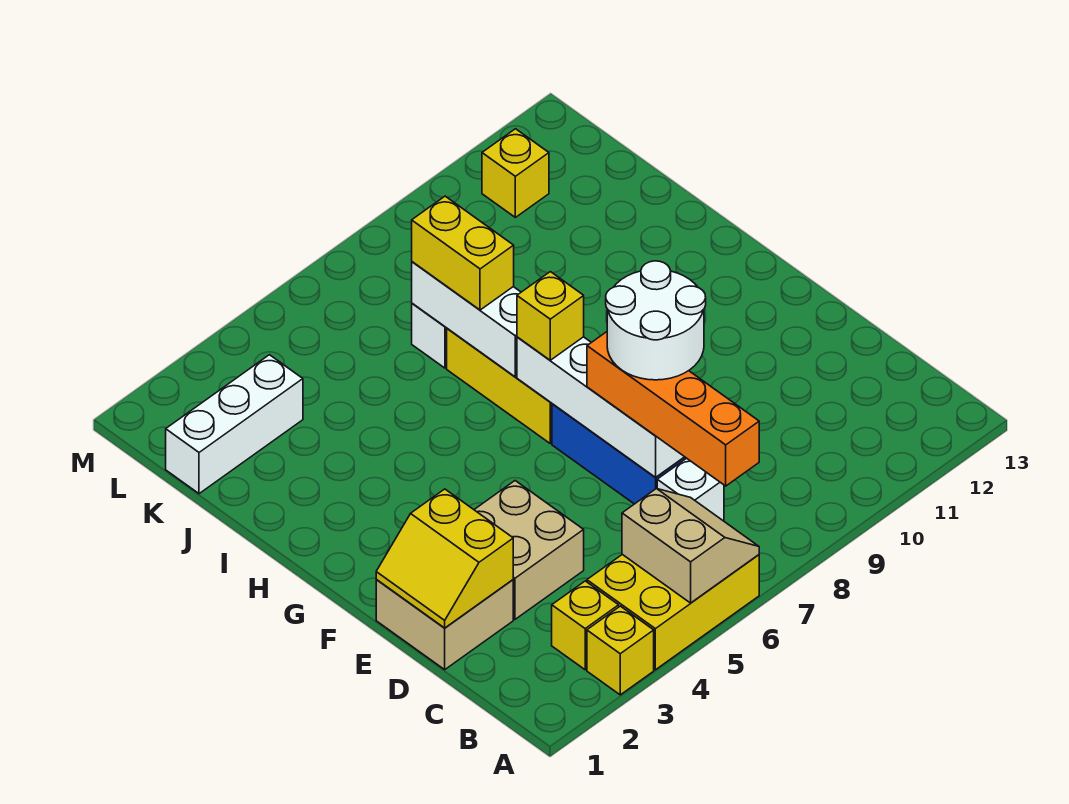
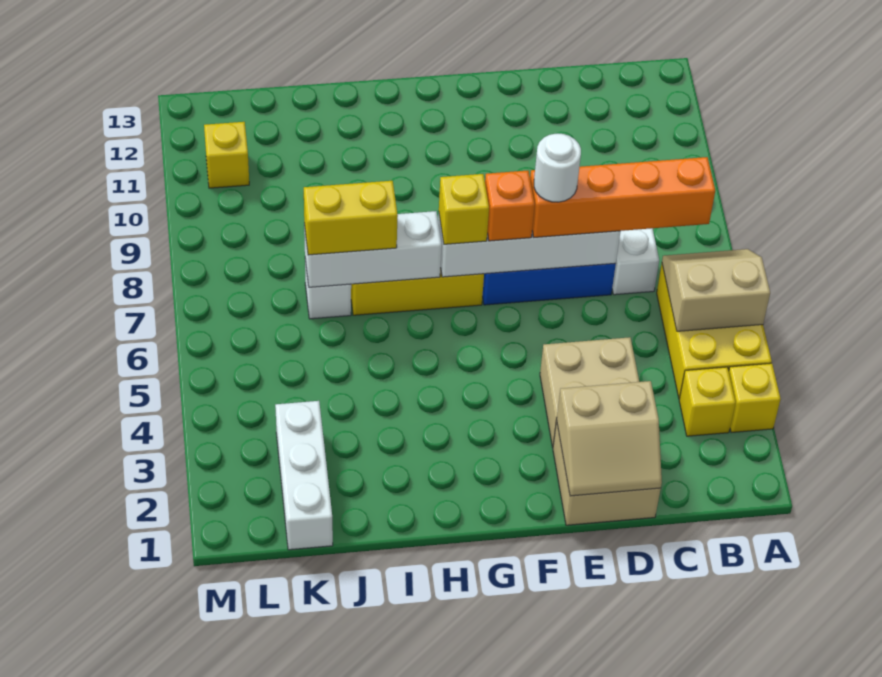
yellow slope D1:E2 level 2 top 2 -> tan slope D1:E2 level 2 top 2
white round brick D7:E8 level 4 -> white round brick E7 level 4
none -> orange brick F7 level 3

